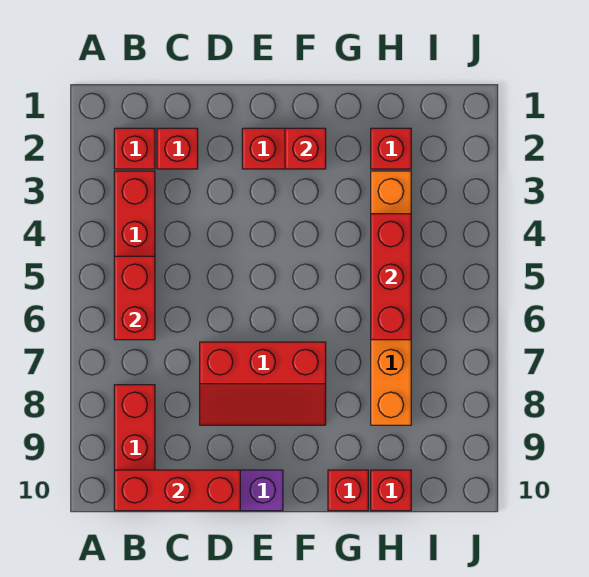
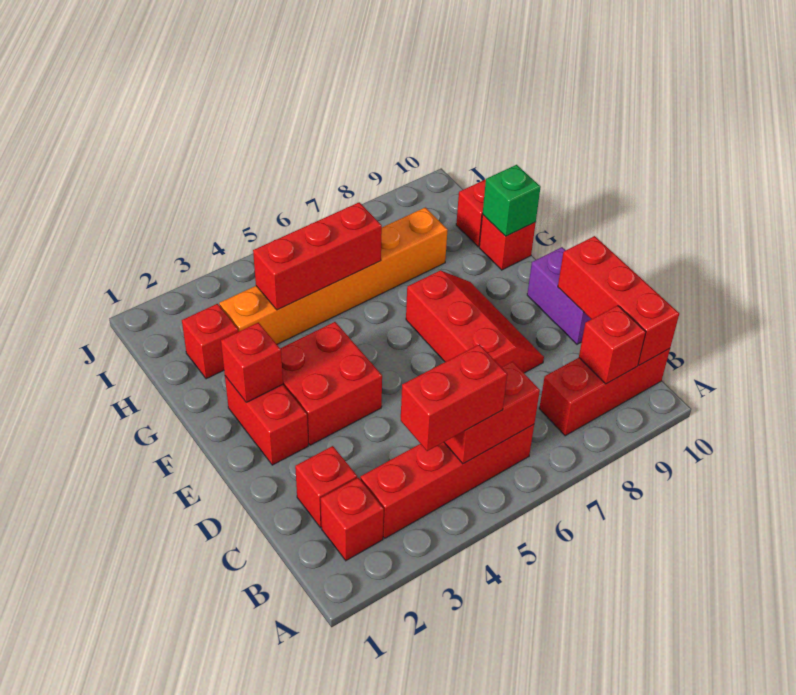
none -> red brick B4:B5 level 3
none -> red brick B9 level 2
none -> red brick E3:F4 level 1
none -> green brick G10 level 2

